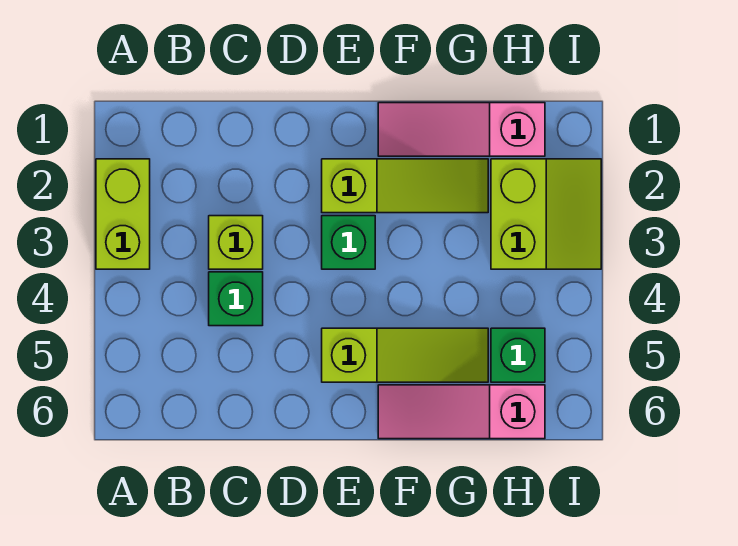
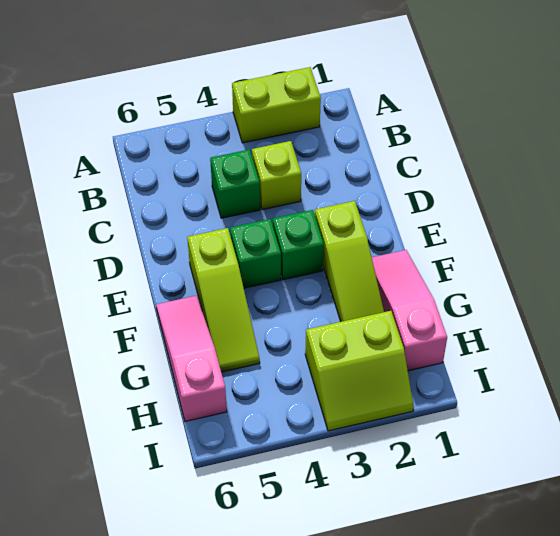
green brick H5 level 1 -> green brick E4 level 1

